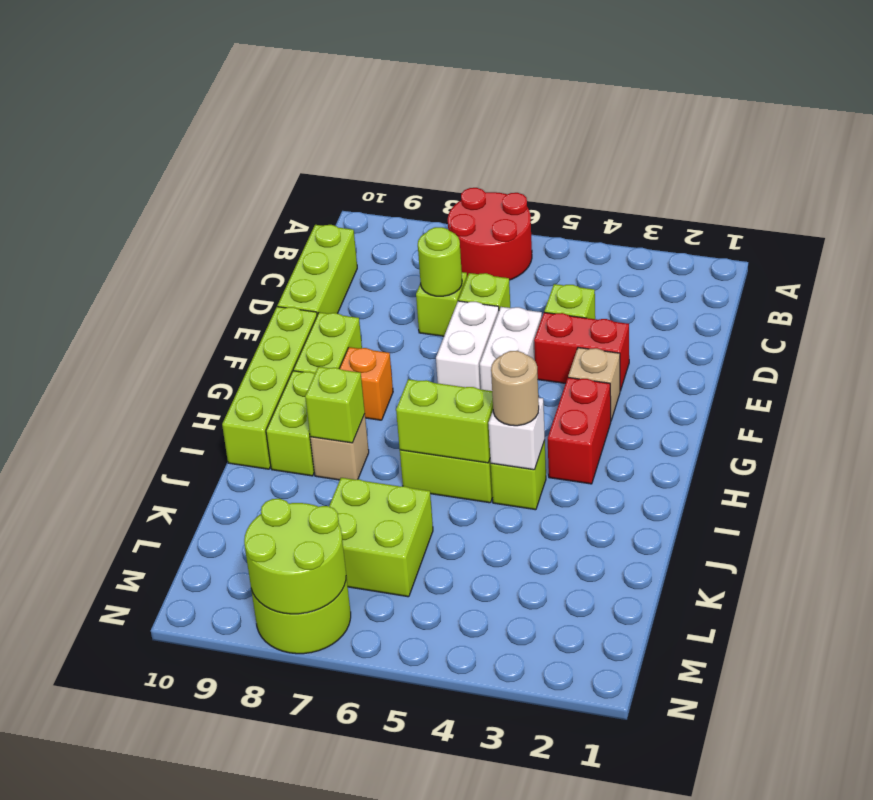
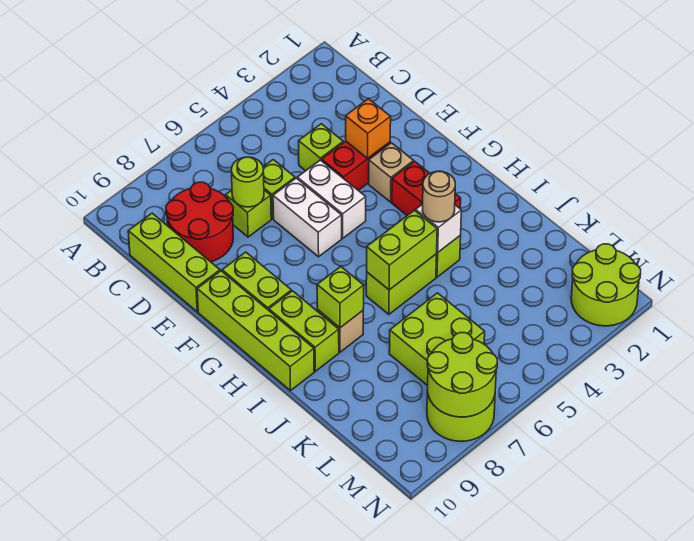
red round brick A6:B7 level 1 -> red round brick C8:D9 level 1
orange brick G8 level 1 -> orange brick E3 level 2
none -> lime round brick M1:N2 level 1

